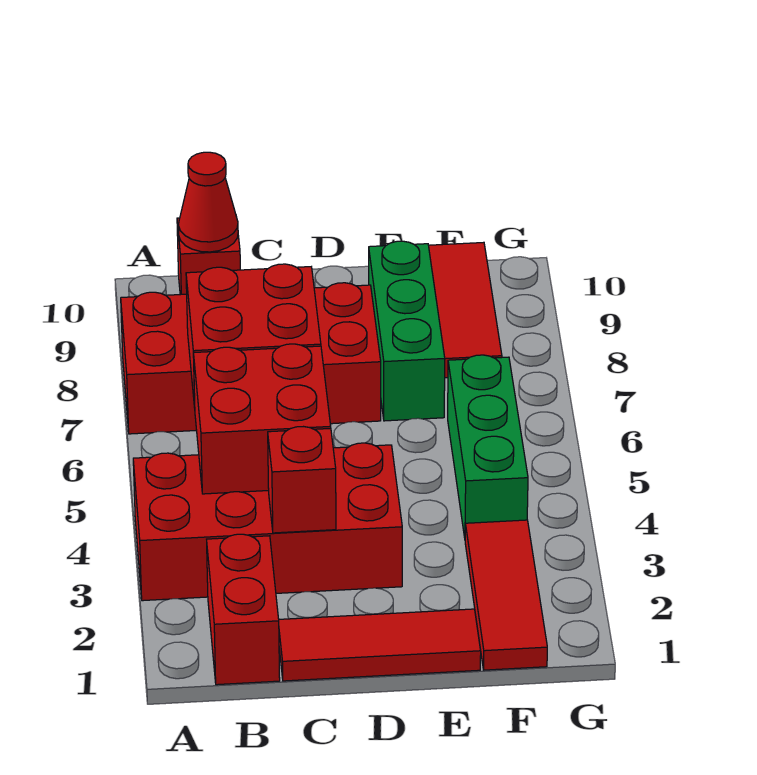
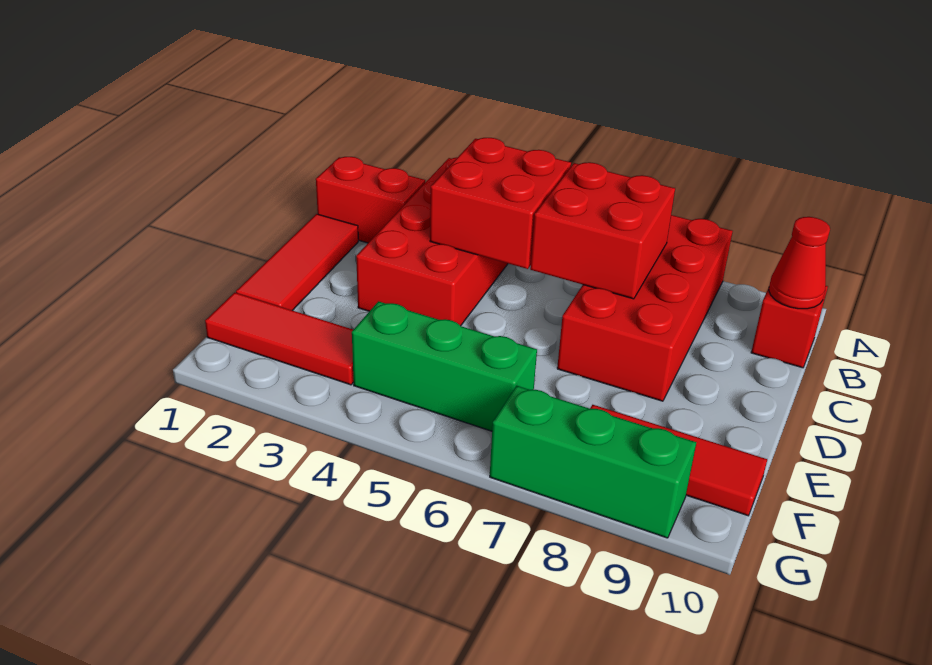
red brick C3 level 2 -> none
green brick E7:E9 level 1 -> green brick G7:G9 level 1

